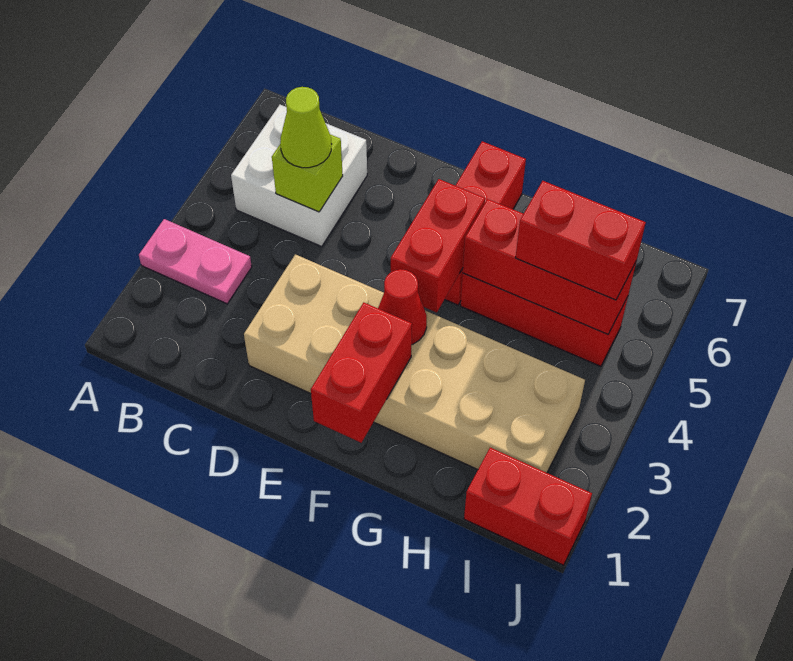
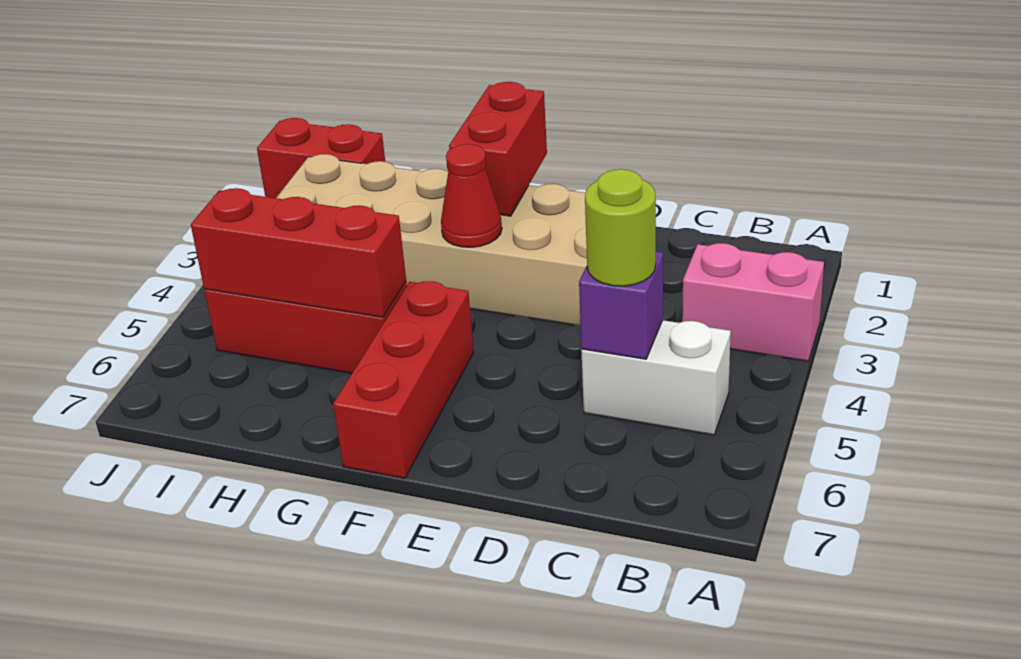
pink plate A3:B3 level 1 -> pink brick A3:B3 level 1
white brick B5:C6 level 1 -> white brick B5:C5 level 1
lime brick C5 level 2 -> purple brick C5 level 2
lime cone C5 level 3 -> lime round brick C5 level 3
red brick F4:F5 level 2 -> none
red brick H5:I5 level 3 -> none

